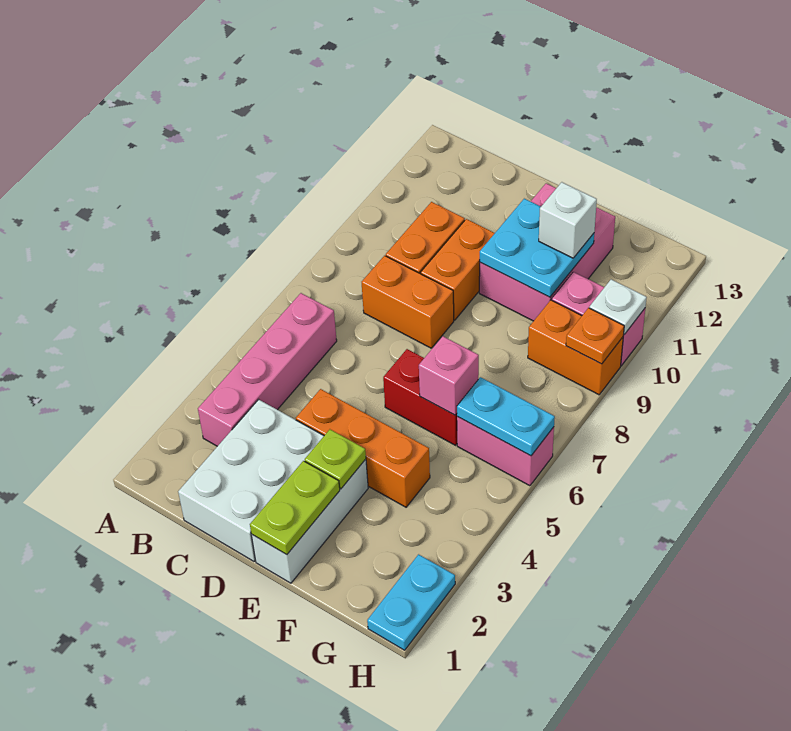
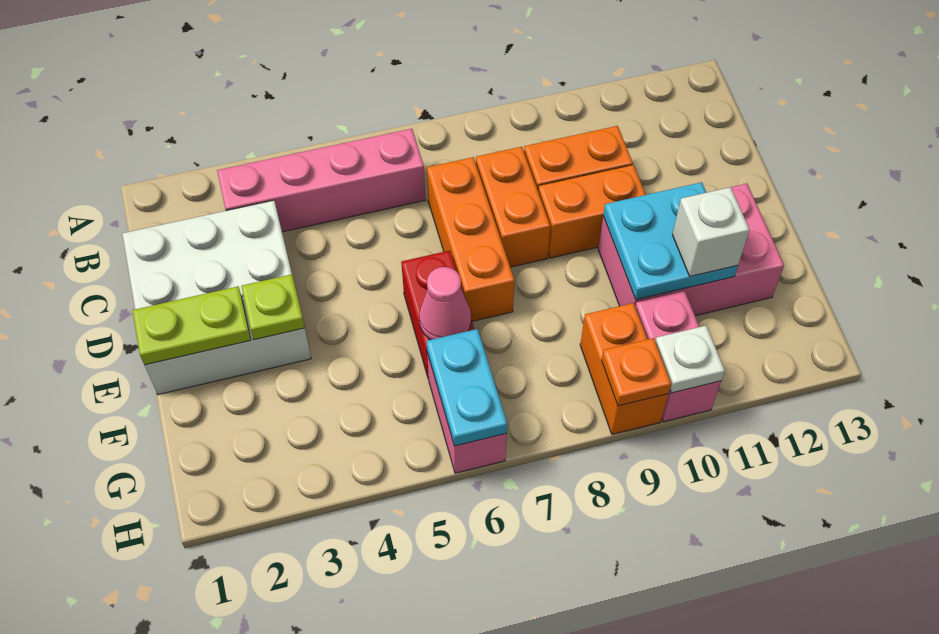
orange brick D4:F4 level 1 -> orange brick C7:E7 level 1
pink brick F6 level 2 -> pink cone F6 level 2
cyan plate H1:H2 level 1 -> none

